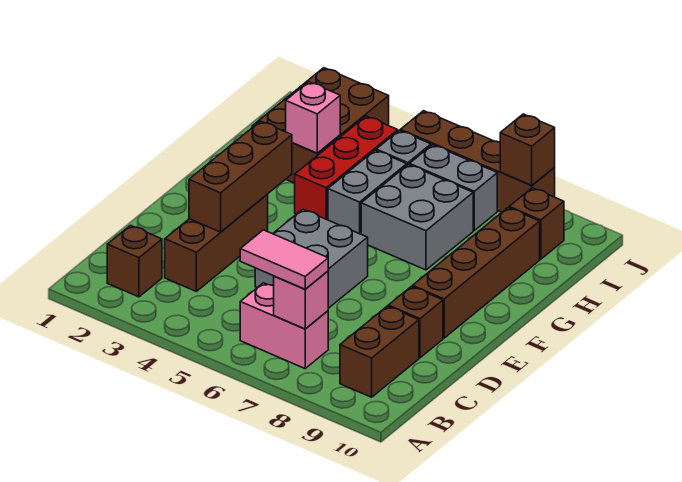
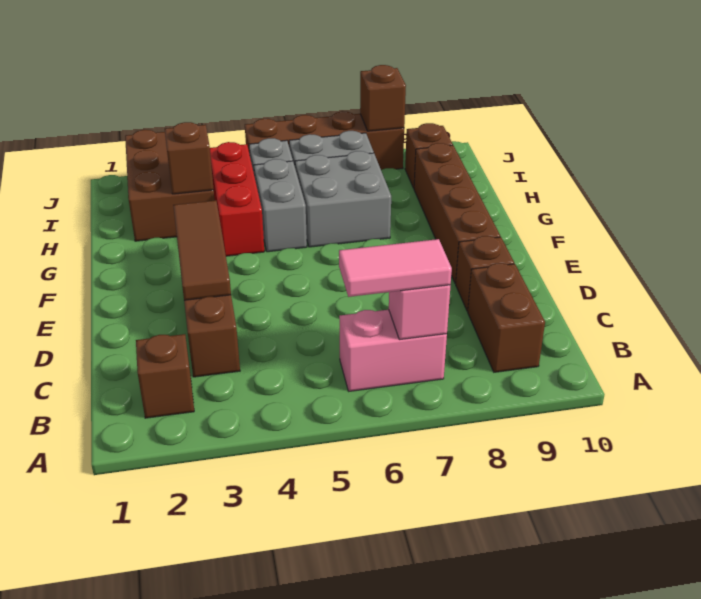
brown brick D3:F3 level 2 -> brown tile D3:F3 level 2
grey brick D5:E6 level 1 -> none
pink brick H3 level 2 -> brown brick H3 level 2

